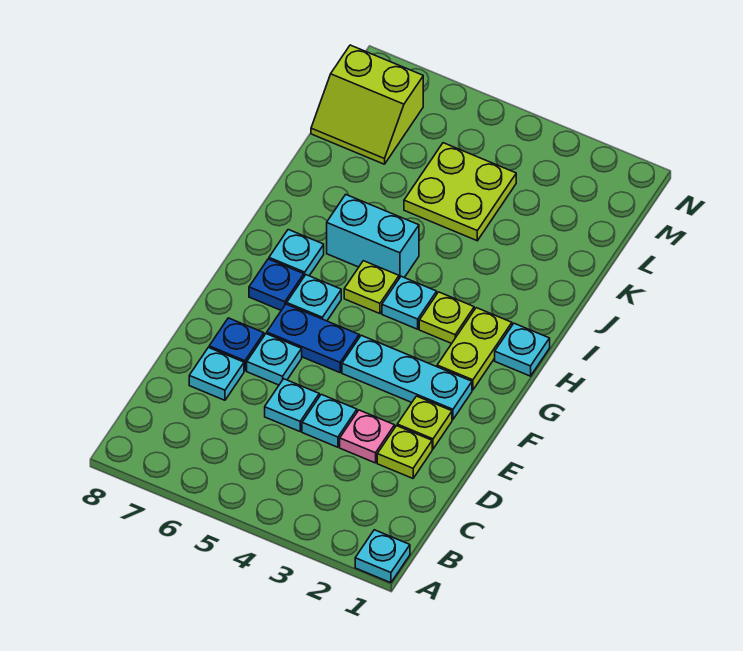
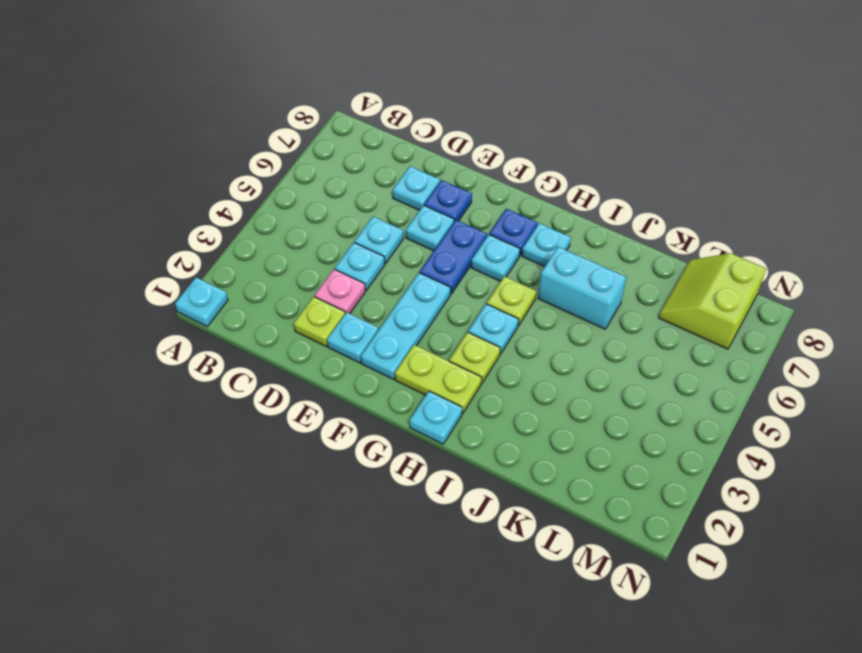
lime plate E2 level 1 -> cyan plate E2 level 1
cyan brick I5:I6 level 1 -> cyan brick I6:J6 level 1
lime plate K4:L5 level 1 -> none

